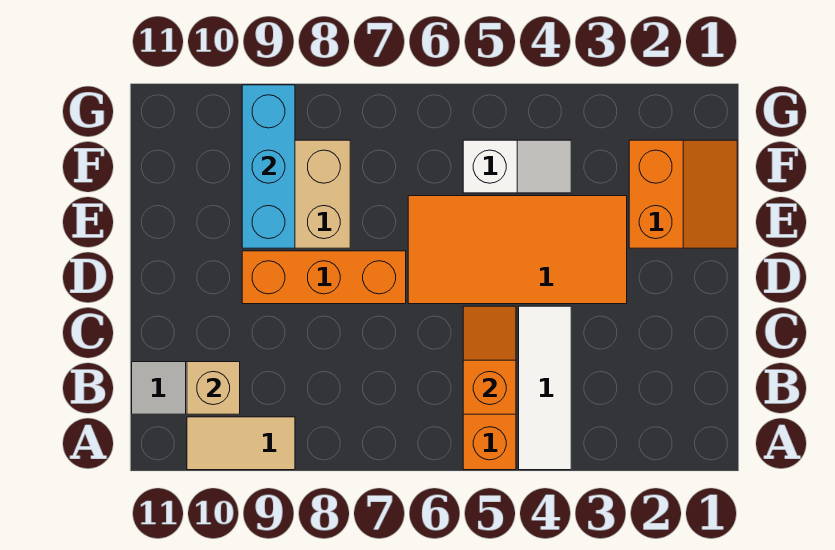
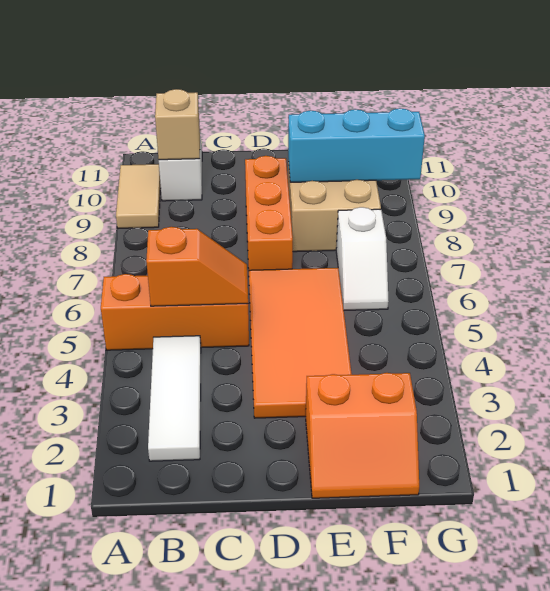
white tile A4:C4 level 1 -> white tile B2:B4 level 1
white slope F4:F5 level 1 top 5 -> white slope F6:F7 level 1 top 7

